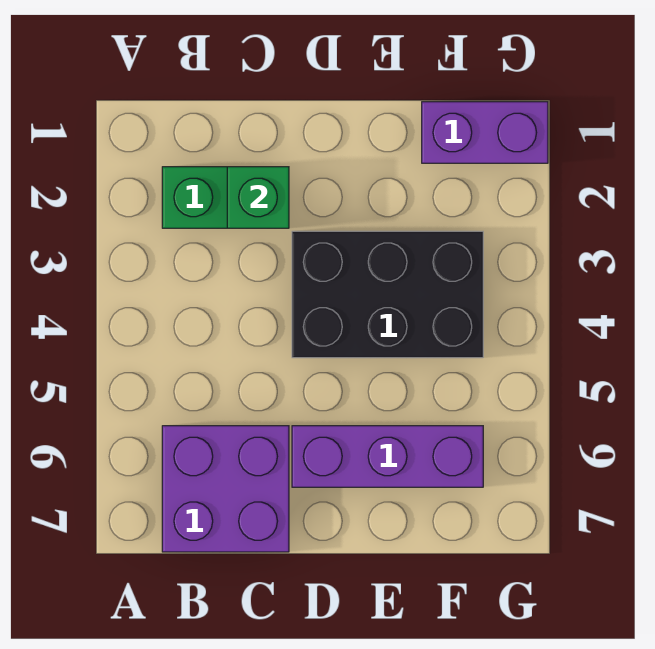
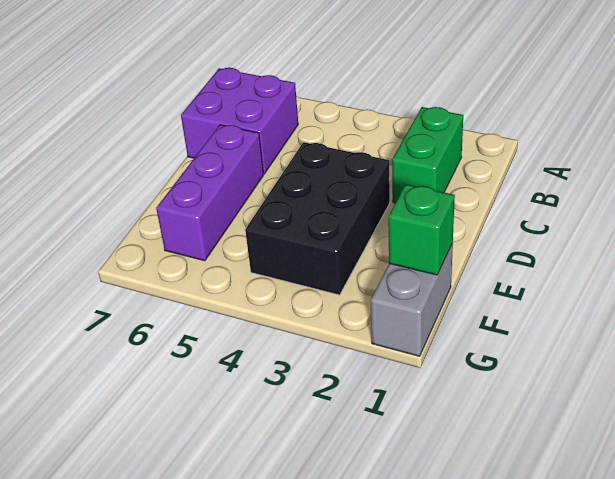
green brick C2 level 2 -> green brick F1 level 2
purple brick F1:G1 level 1 -> grey brick F1:G1 level 1

